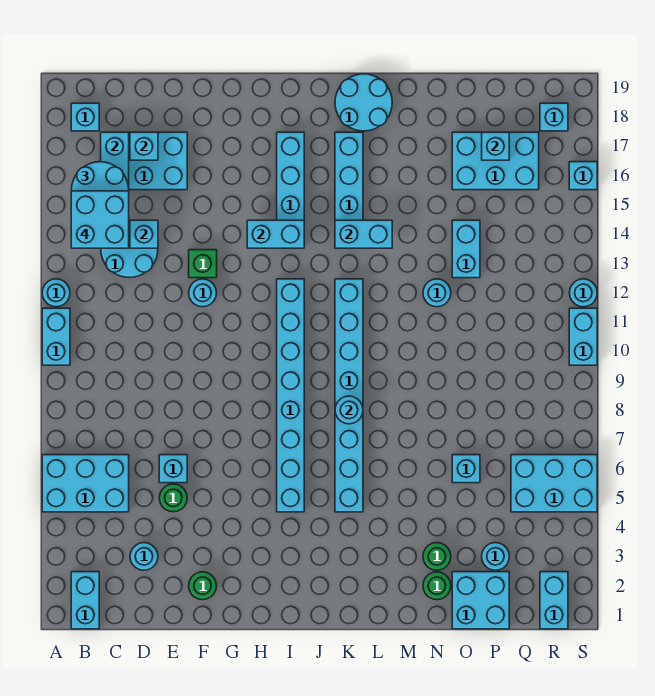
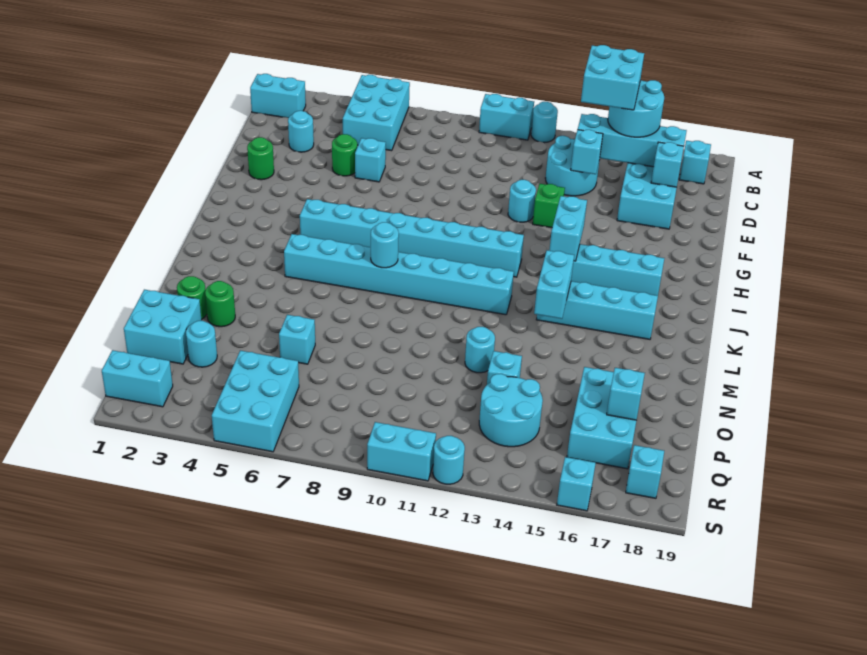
cyan round brick K18:L19 level 1 -> cyan round brick P13:Q14 level 1
cyan brick O13:O14 level 1 -> cyan brick O13 level 1

